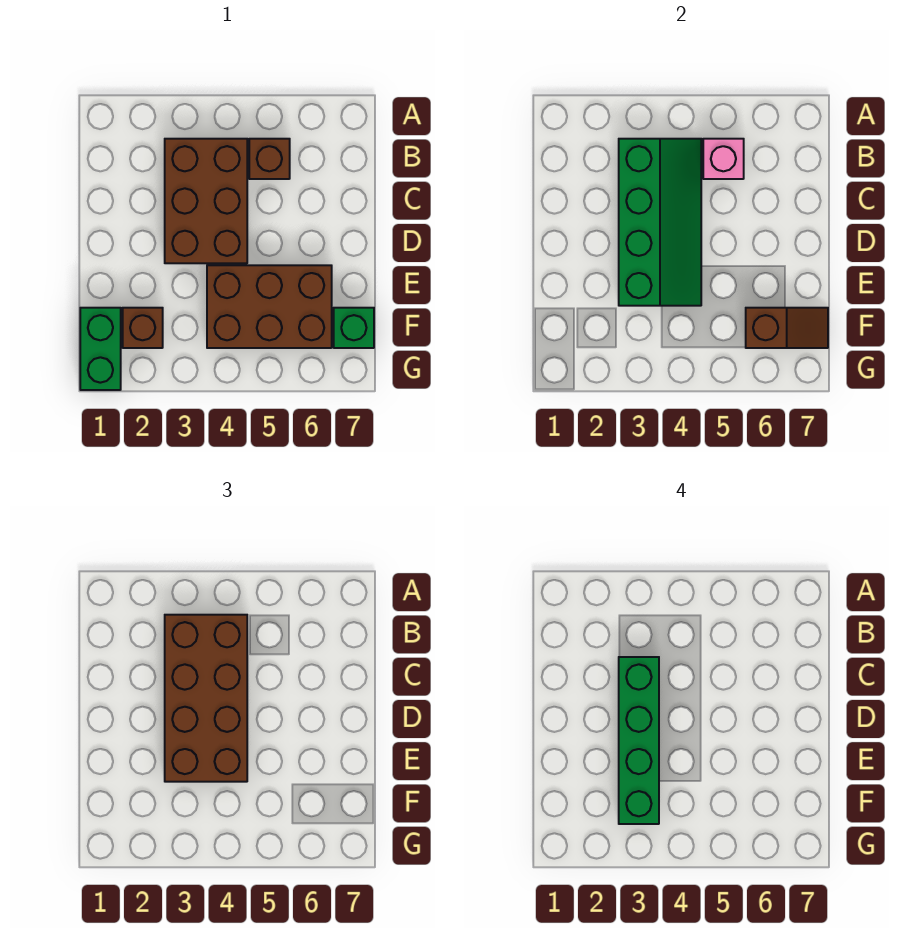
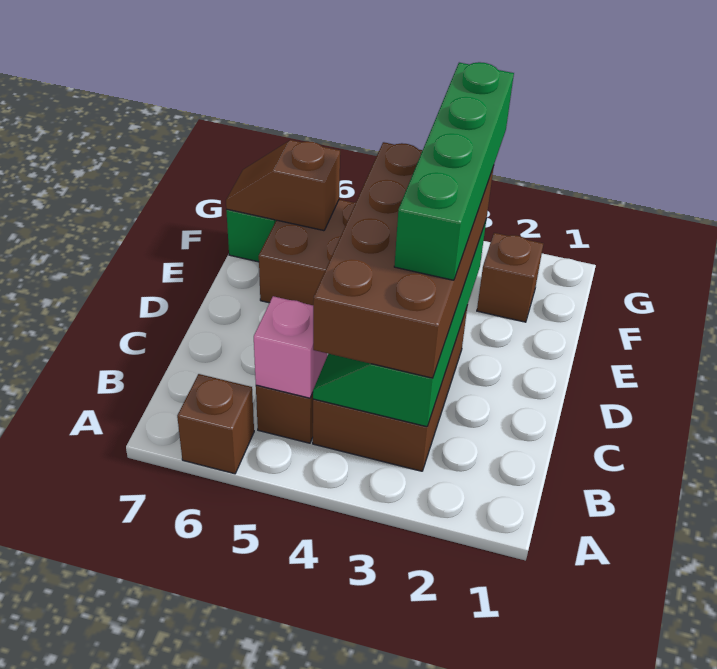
none -> brown brick A6 level 1
green brick F1:G1 level 1 -> none

